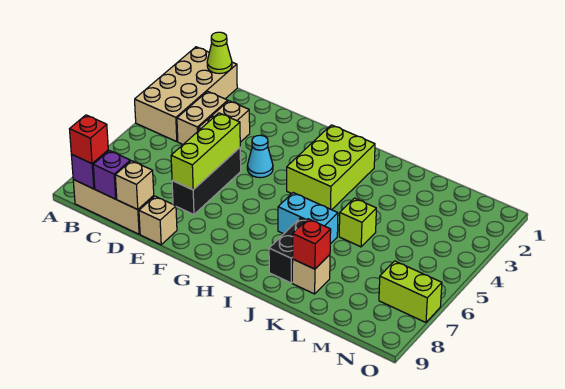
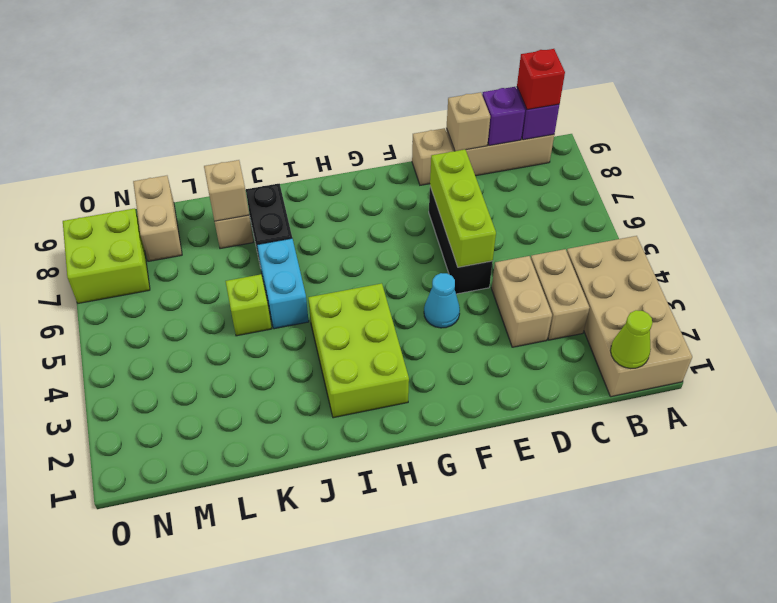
cyan brick I6:J6 level 1 -> cyan brick J5:J6 level 1
red brick K8 level 2 -> tan brick K8 level 2
none -> tan brick M8:M9 level 1
lime brick N7:O7 level 1 -> lime brick N7:O8 level 1

